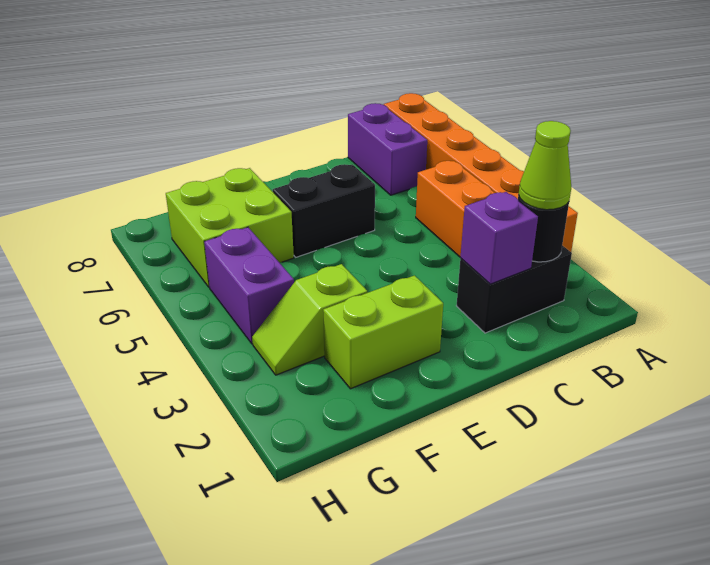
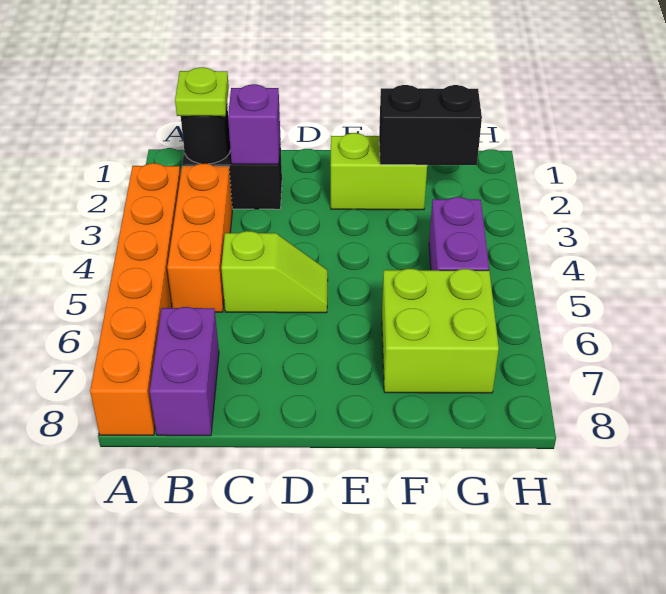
lime cone B2 level 3 -> lime plate B2 level 3
black brick D6:E6 level 1 -> black brick F2:G2 level 2
lime slope F3:G3 level 1 top F -> lime slope C5:D5 level 1 top C

